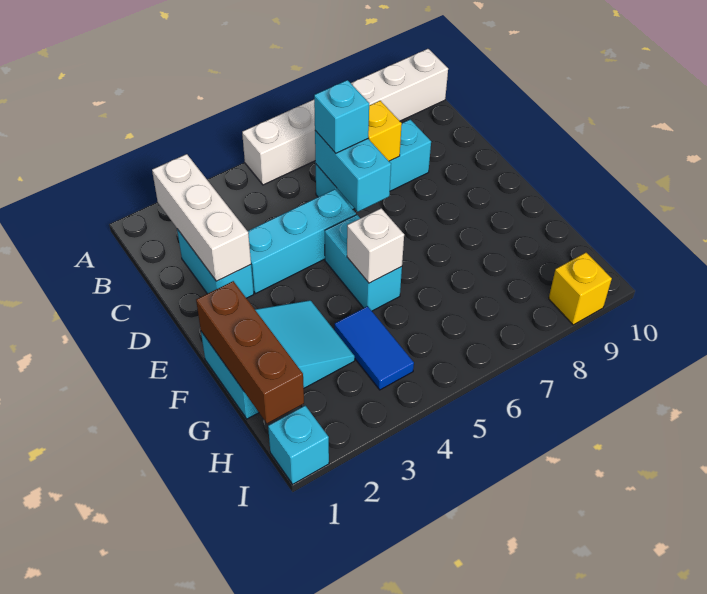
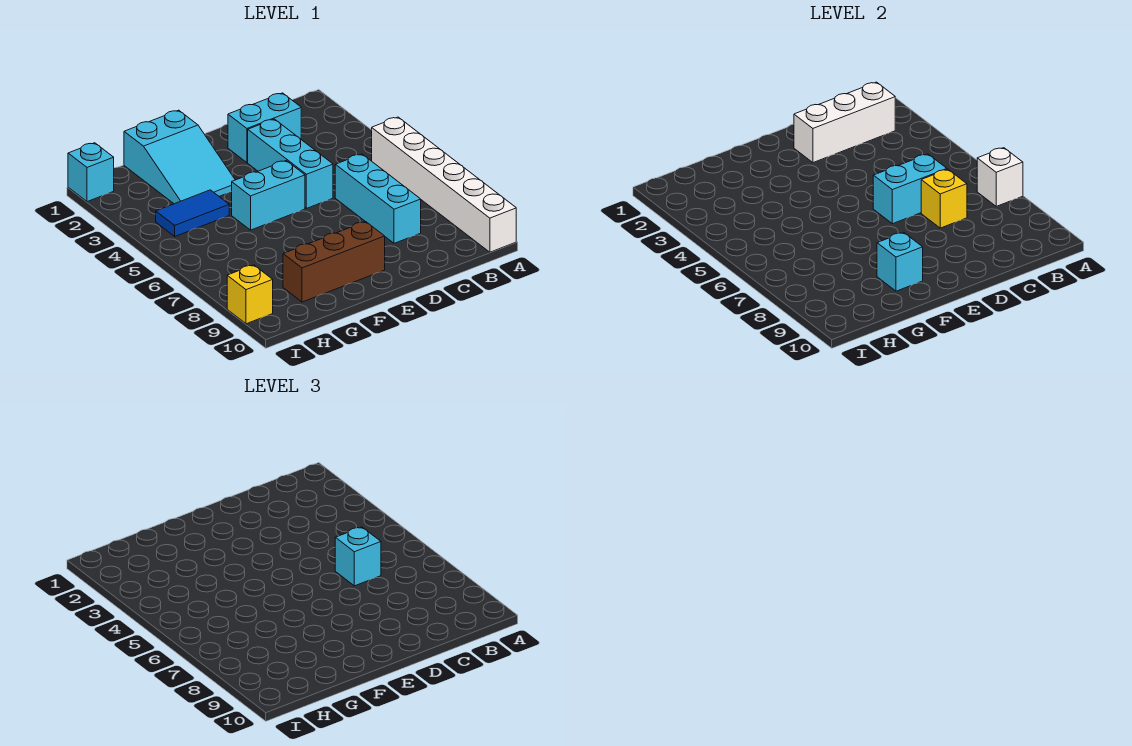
brown brick F1:H1 level 2 -> brown brick E9:G9 level 1
white brick F5 level 2 -> white brick A7 level 2
none -> cyan brick F9 level 2

